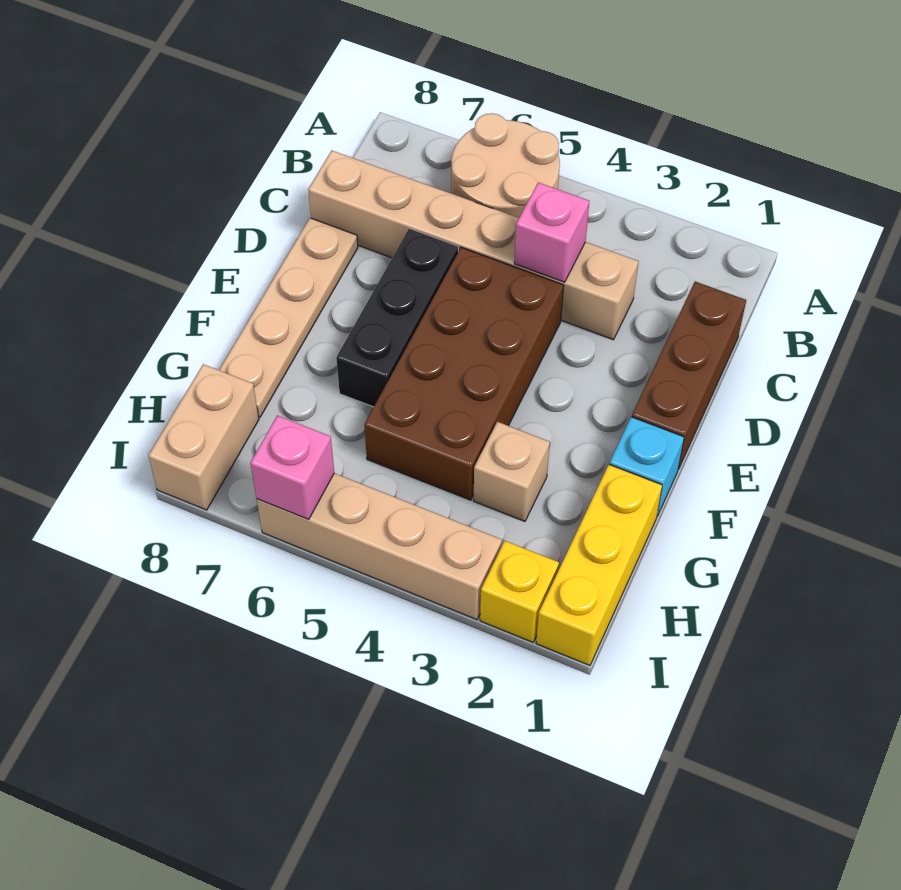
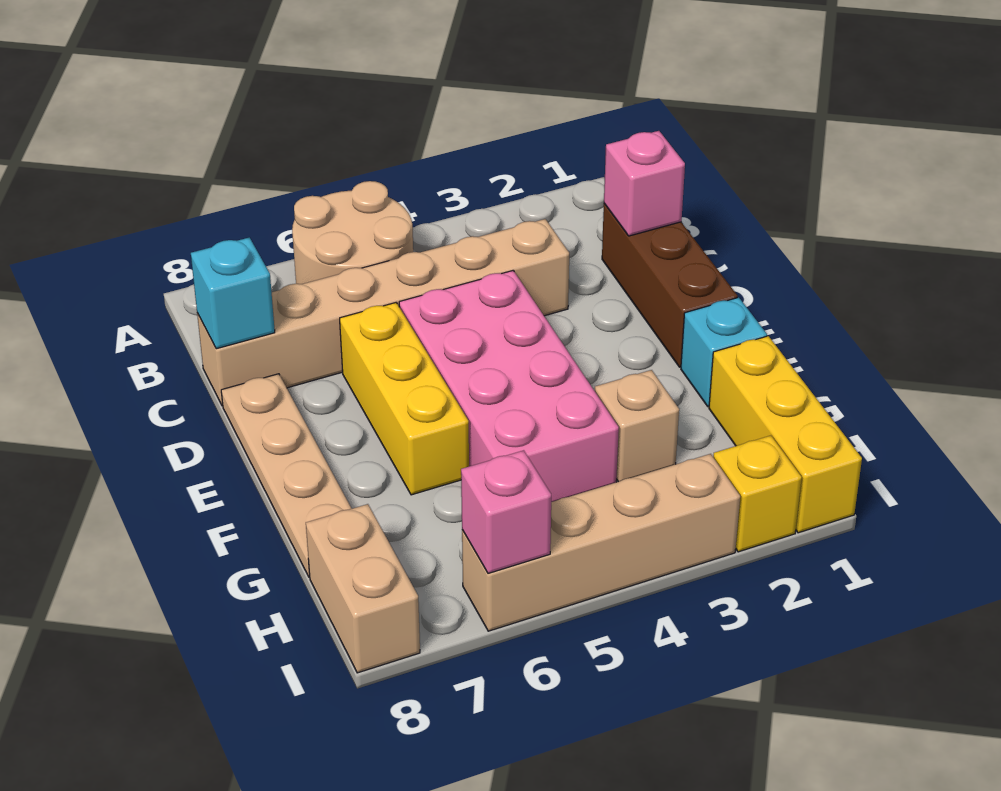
pink brick C4 level 2 -> pink brick C1 level 2
none -> cyan brick C8 level 2
brown brick D4:G5 level 1 -> pink brick D4:G5 level 1
black brick D6:F6 level 1 -> yellow brick D6:F6 level 1

